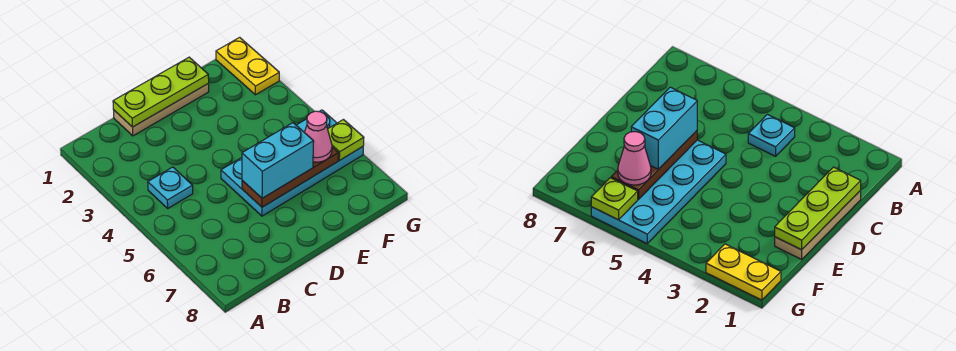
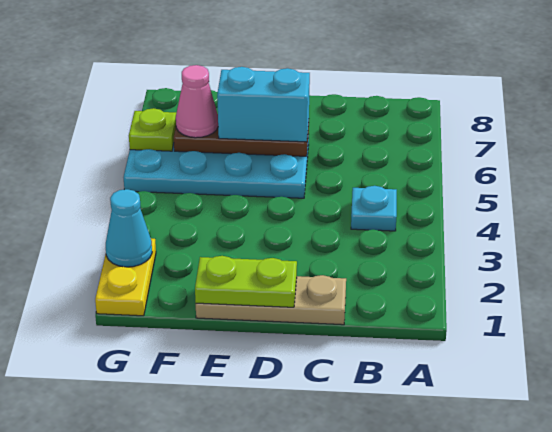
lime plate C1:E1 level 2 -> lime plate D1:E1 level 2
none -> cyan cone G2 level 2

